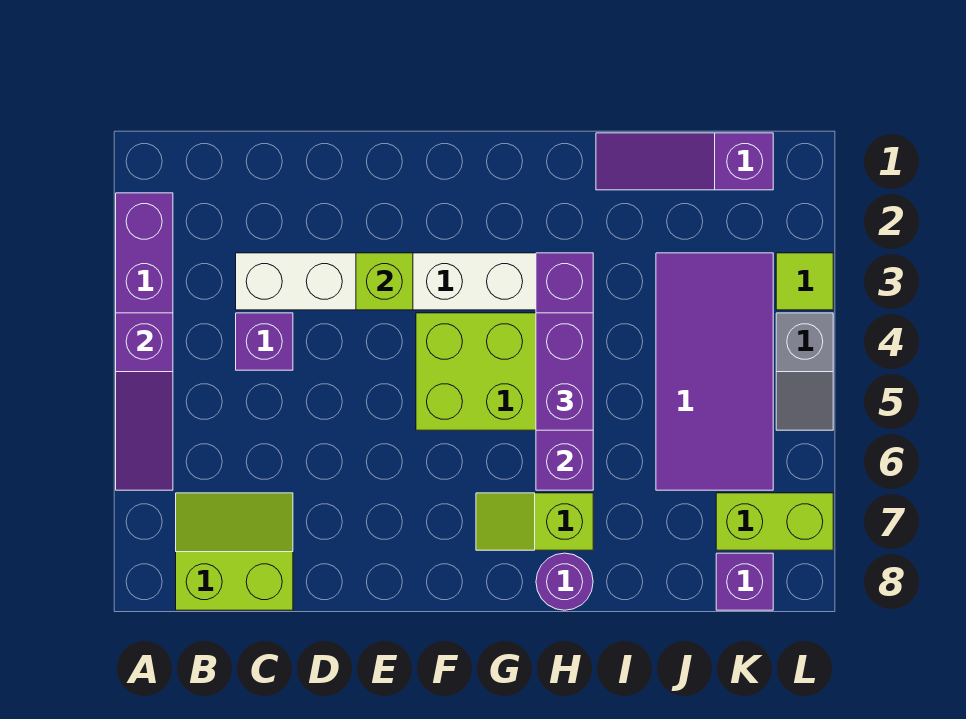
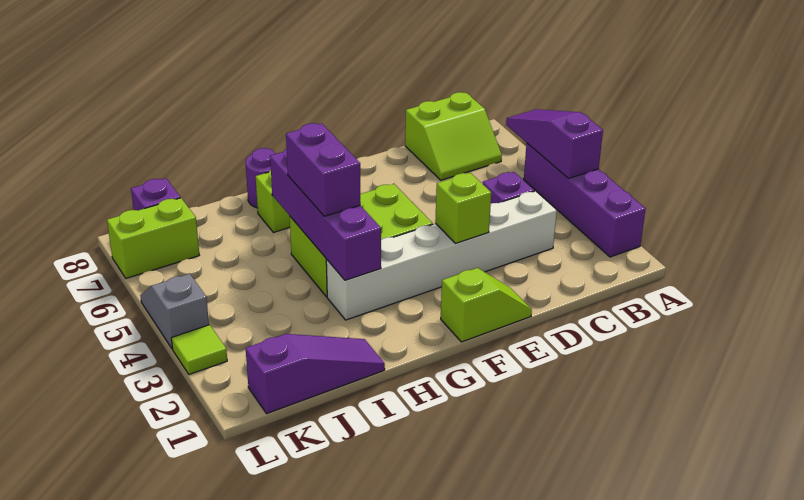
none -> lime slope E1:F1 level 1 top F
purple tile J3:K6 level 1 -> none

